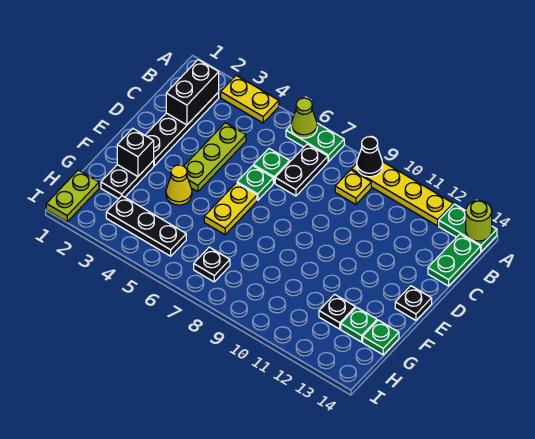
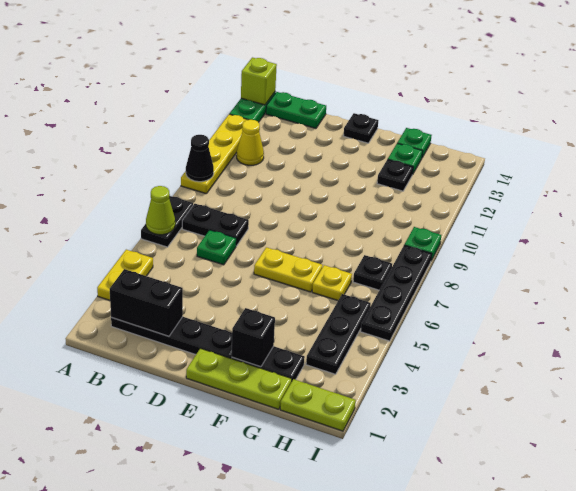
green plate A6:A7 level 1 -> black plate A6:A7 level 1
lime round brick A14 level 2 -> lime brick A14 level 2
yellow plate B9 level 1 -> yellow plate G6 level 1
lime plate C4:E4 level 1 -> lime plate E1:G1 level 1
green plate D6 level 1 -> green plate I9 level 1
yellow cone F4 level 1 -> yellow cone B11 level 1
none -> black plate I5:I8 level 1

